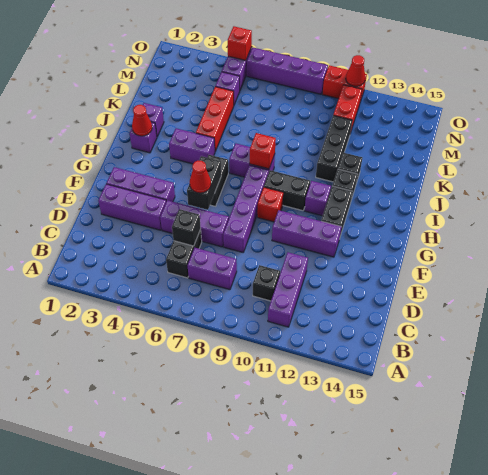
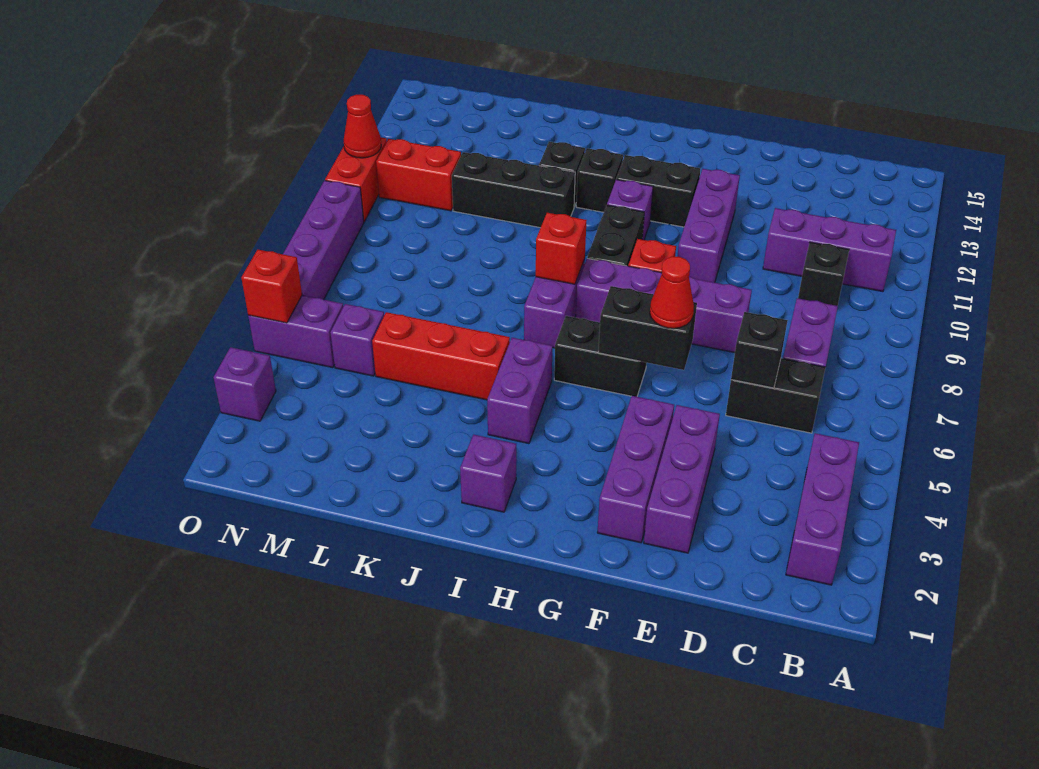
purple brick E5:E7 level 1 -> purple brick B2:B4 level 1
red cone I2 level 2 -> none
purple brick J2 level 1 -> purple brick O3 level 1

